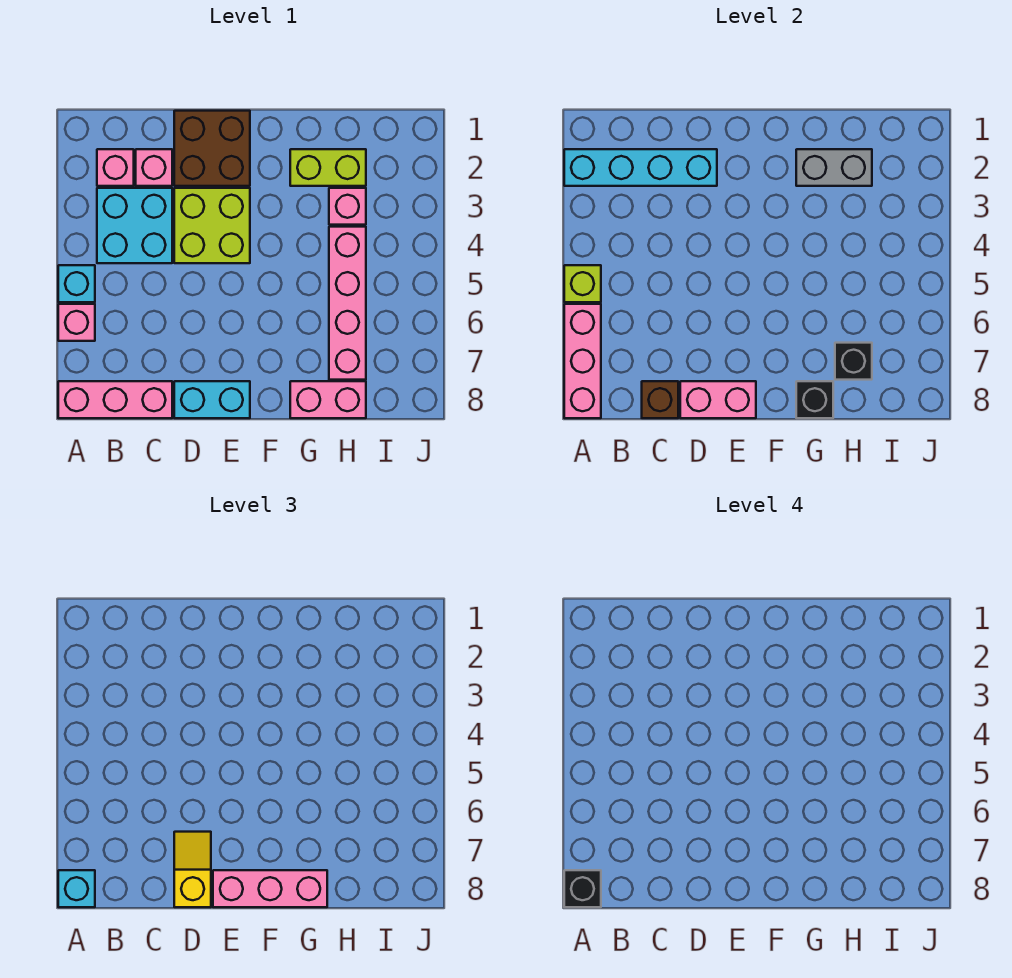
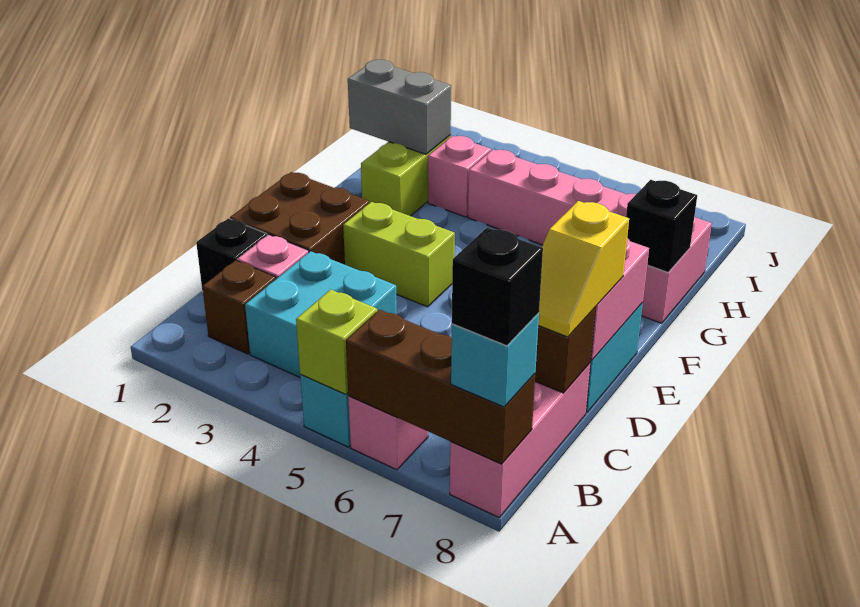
cyan brick A2:D2 level 2 -> none
pink brick A6:A8 level 2 -> brown brick A6:A8 level 2
pink brick B2 level 1 -> brown brick B2 level 1
lime brick D3:E4 level 1 -> lime brick E3:E4 level 1
yellow slope D7:D8 level 3 top 8 -> yellow slope C8:D8 level 3 top D
pink brick E8:G8 level 3 -> none
grey brick G2:H2 level 2 -> grey brick H1:H2 level 2
black brick H7 level 2 -> black brick C1 level 1

